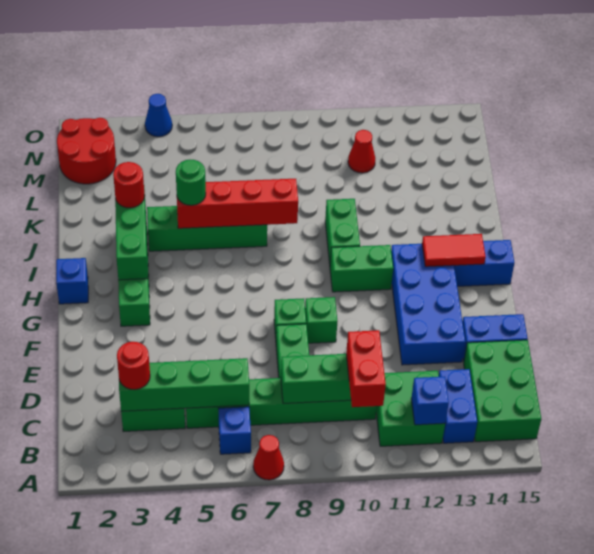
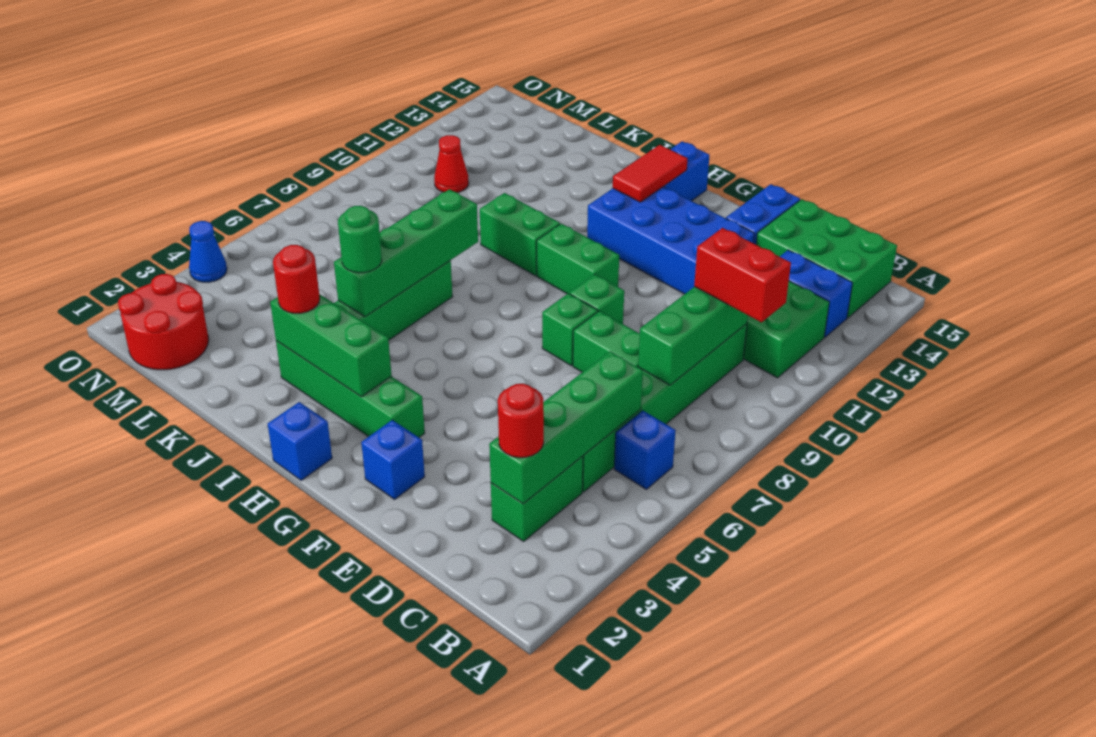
red cone A7 level 1 -> none
blue brick B12 level 2 -> blue brick F2 level 1
green brick H10:H11 level 1 -> green brick G10:H10 level 1
red brick J5:J8 level 2 -> green brick J5:J8 level 2

